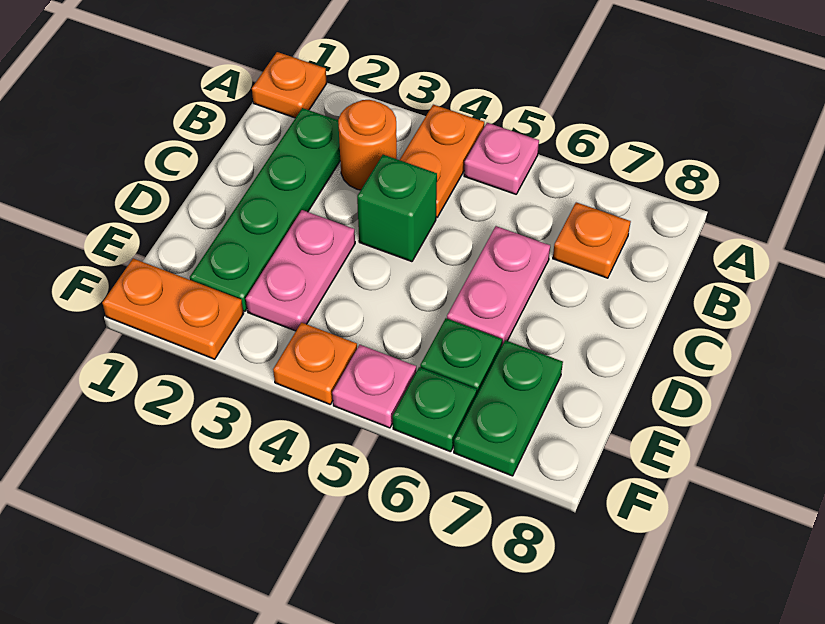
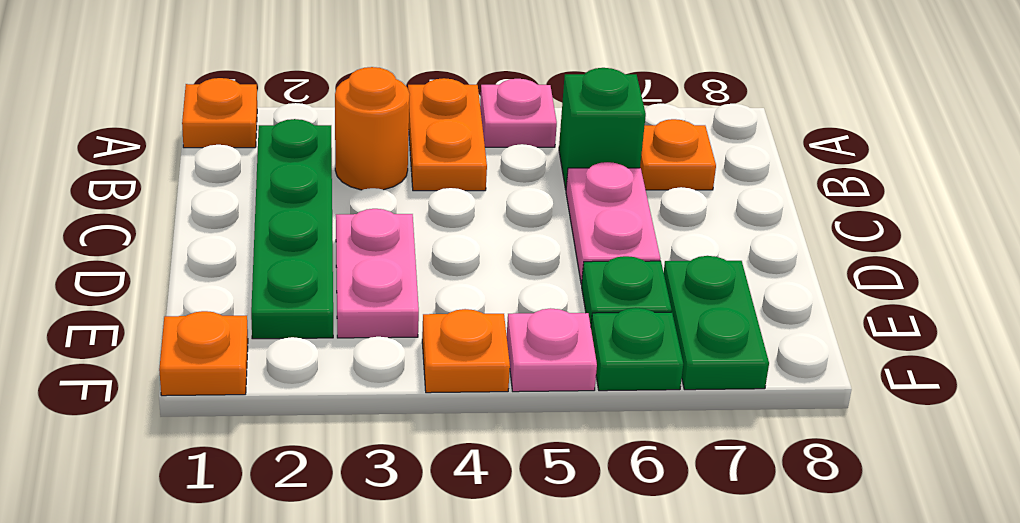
green brick C4 level 1 -> green brick B6 level 1
orange plate F1:F2 level 1 -> orange plate F1 level 1

